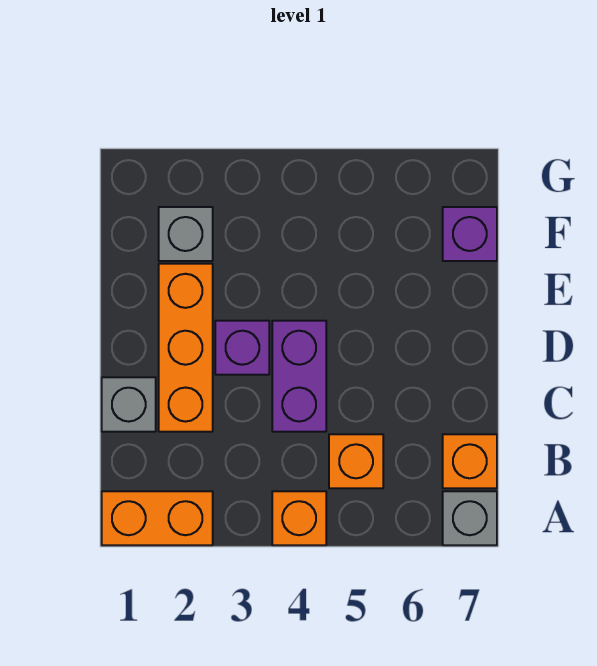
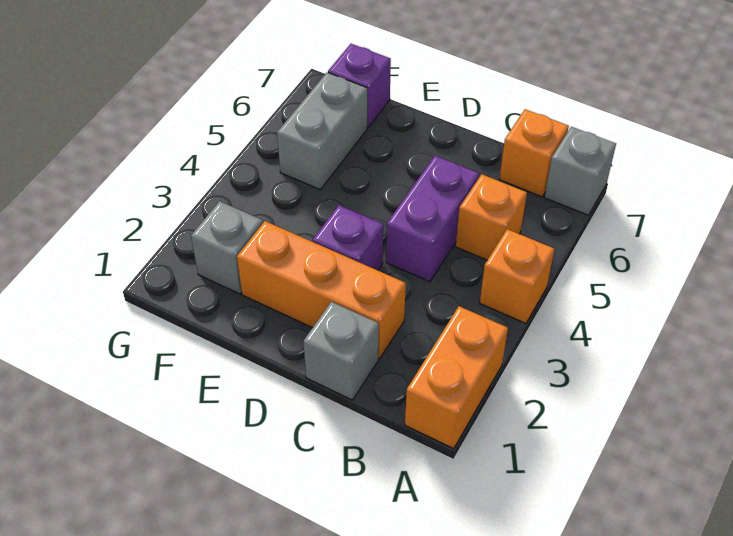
purple brick C4:D4 level 1 -> purple brick C4:C5 level 1
none -> grey brick F5:F6 level 1

